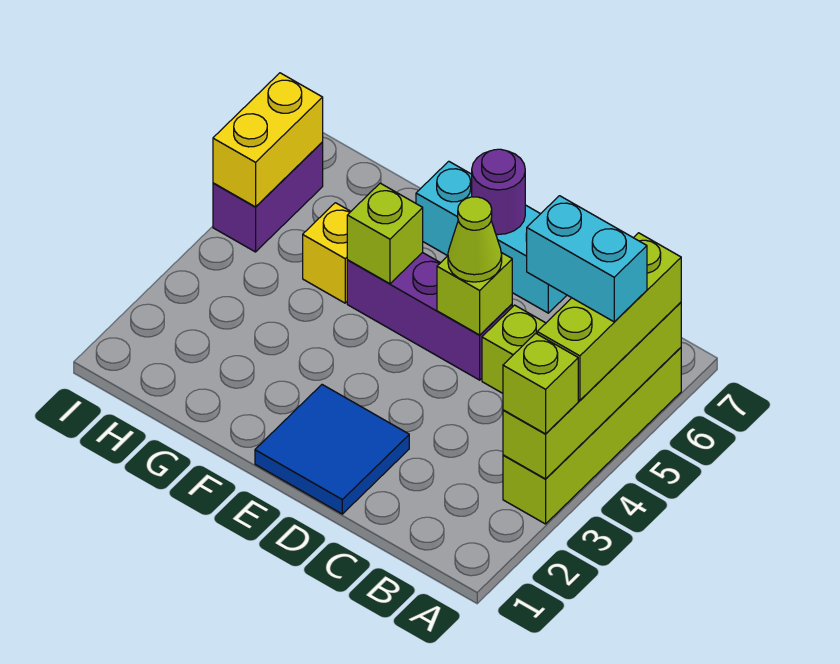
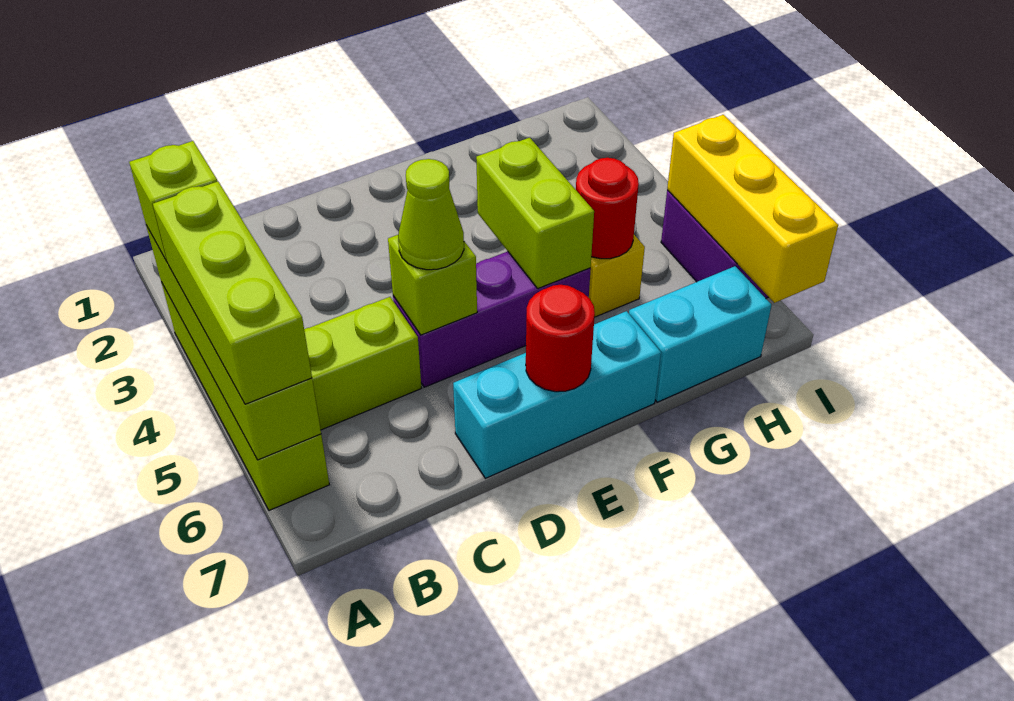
cyan brick A5:B5 level 4 -> cyan brick G7:H7 level 1
blue tile D1:E2 level 1 -> none
purple round brick E7 level 2 -> red round brick E7 level 2
lime brick F5 level 2 -> lime brick F4:F5 level 2
none -> red round brick G5 level 2
yellow brick I5:I6 level 2 -> yellow brick I5:I7 level 2

